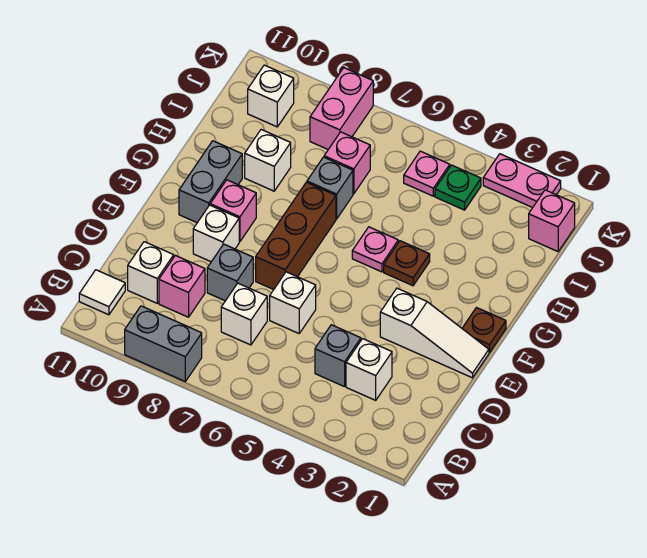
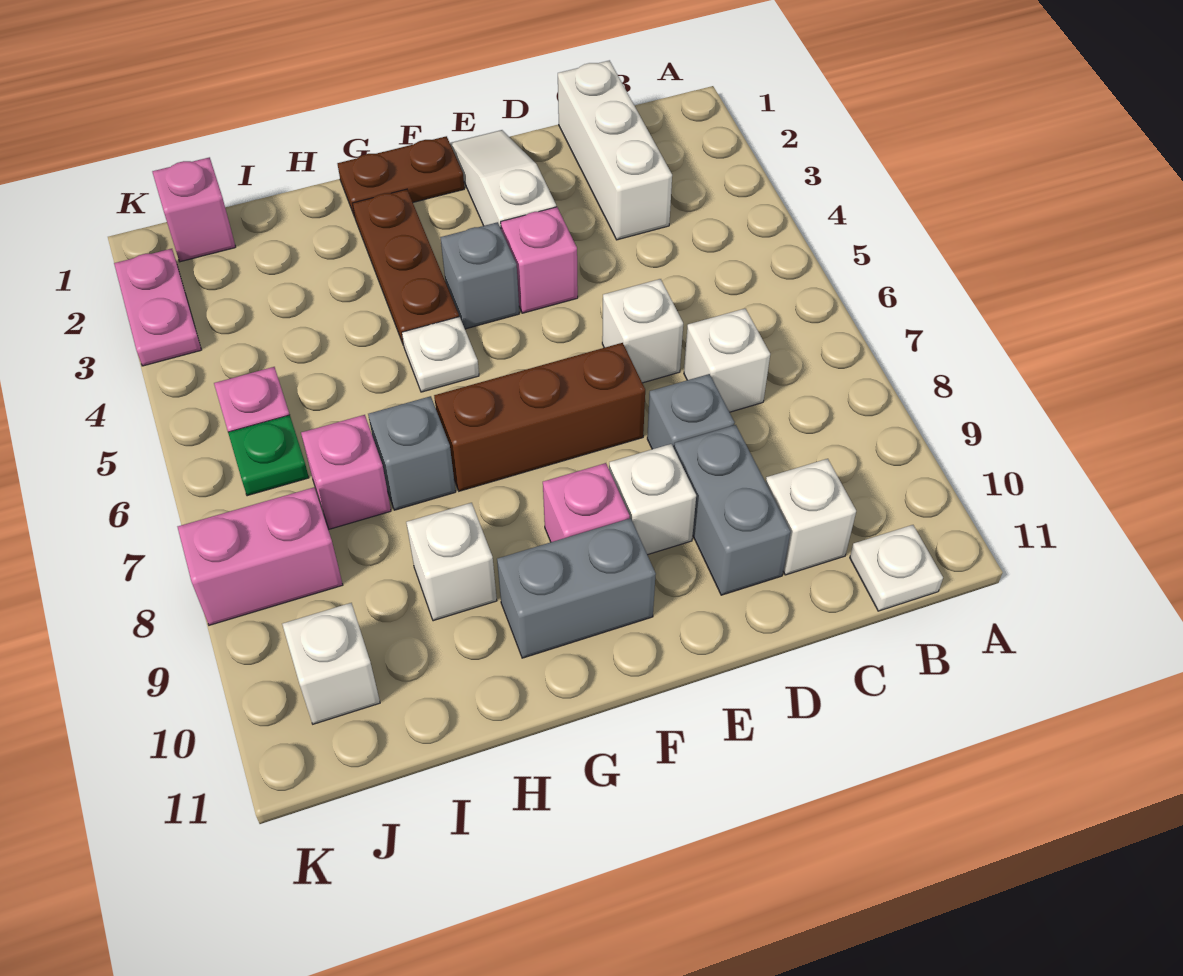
grey brick A8:A9 level 1 -> grey brick D9:D10 level 1
white tile B11 level 1 -> white plate B11 level 1
white brick C3 level 1 -> white brick C1:C3 level 1
grey brick C4 level 1 -> grey brick F4 level 1
pink brick C9 level 1 -> pink brick E4 level 1
brown plate F1 level 1 -> brown plate F1:G1 level 1
brown plate G4 level 1 -> brown plate G2:G4 level 1
pink plate G5 level 1 -> white plate G5 level 1
green plate J4 level 1 -> green plate J6 level 1

